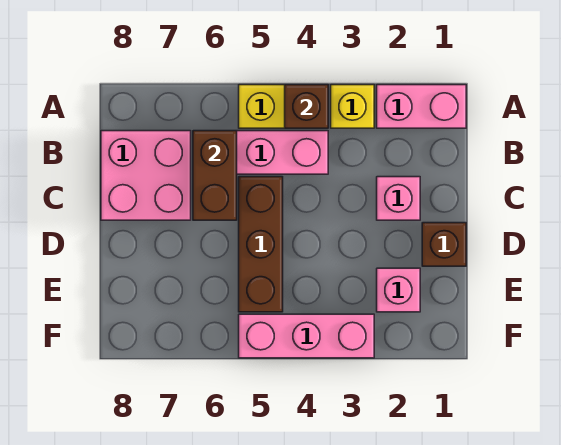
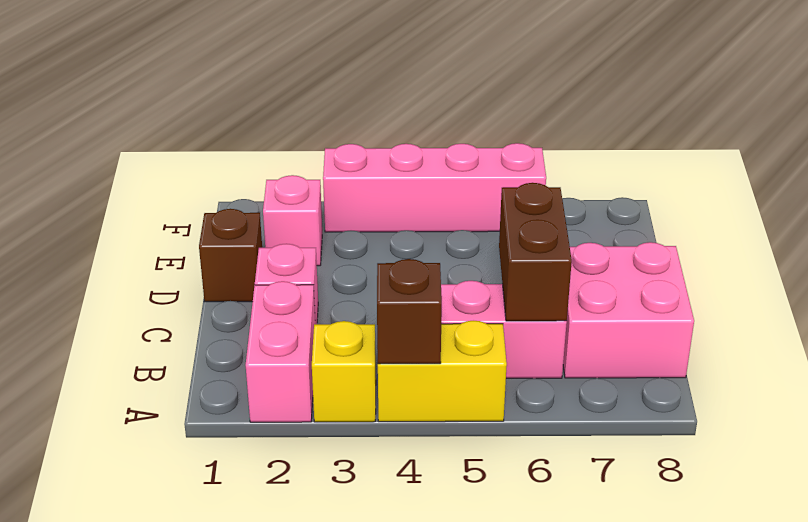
pink brick A1:A2 level 1 -> pink brick A2:B2 level 1
brown brick C5:E5 level 1 -> none
pink brick F3:F5 level 1 -> pink brick F3:F6 level 1

